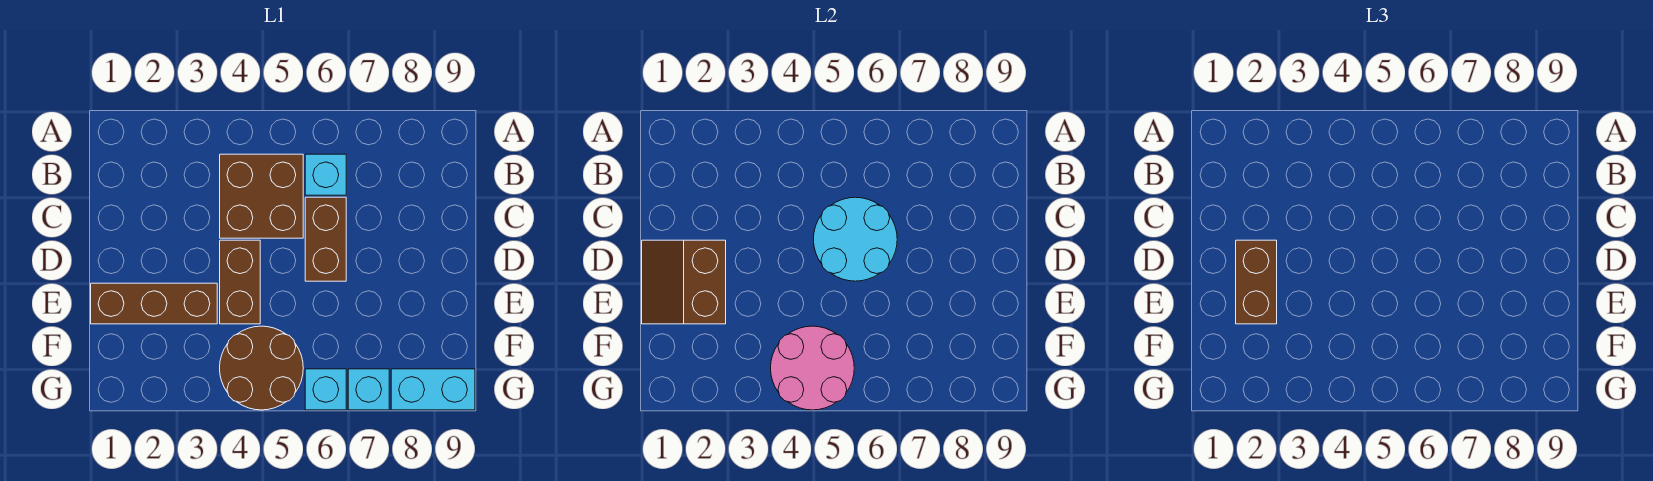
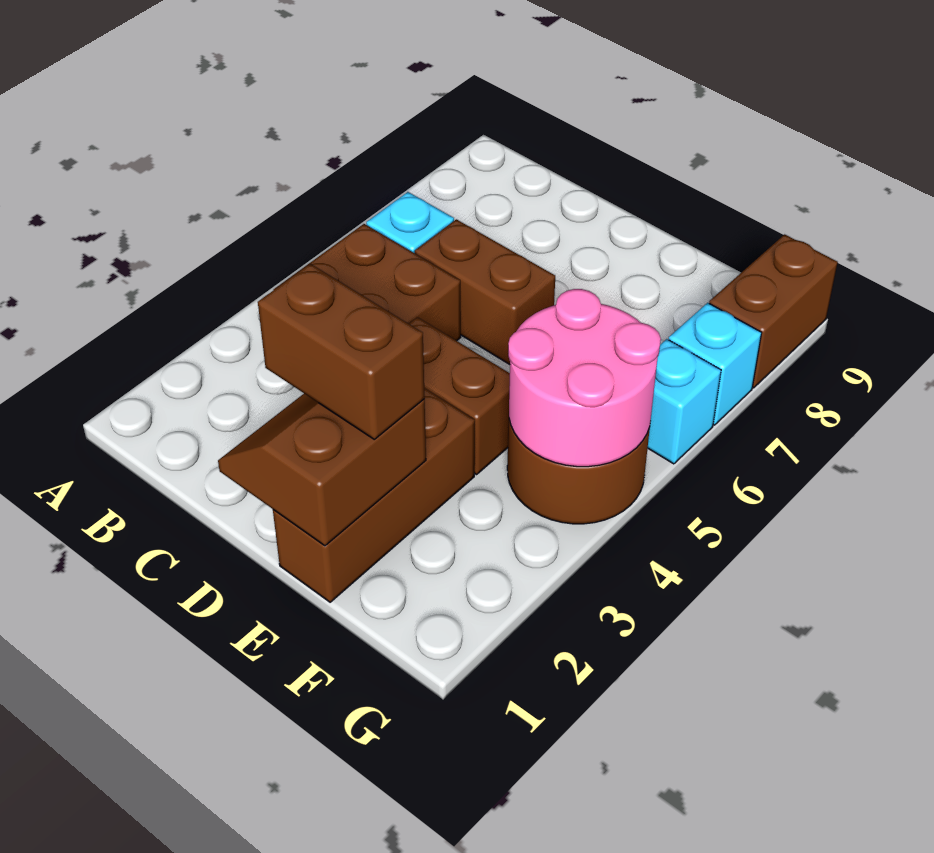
cyan round brick C5:D6 level 2 -> none
brown slope D1:E2 level 2 top 2 -> brown slope D1:E2 level 2 top E
cyan brick G8:G9 level 1 -> brown brick G8:G9 level 1

